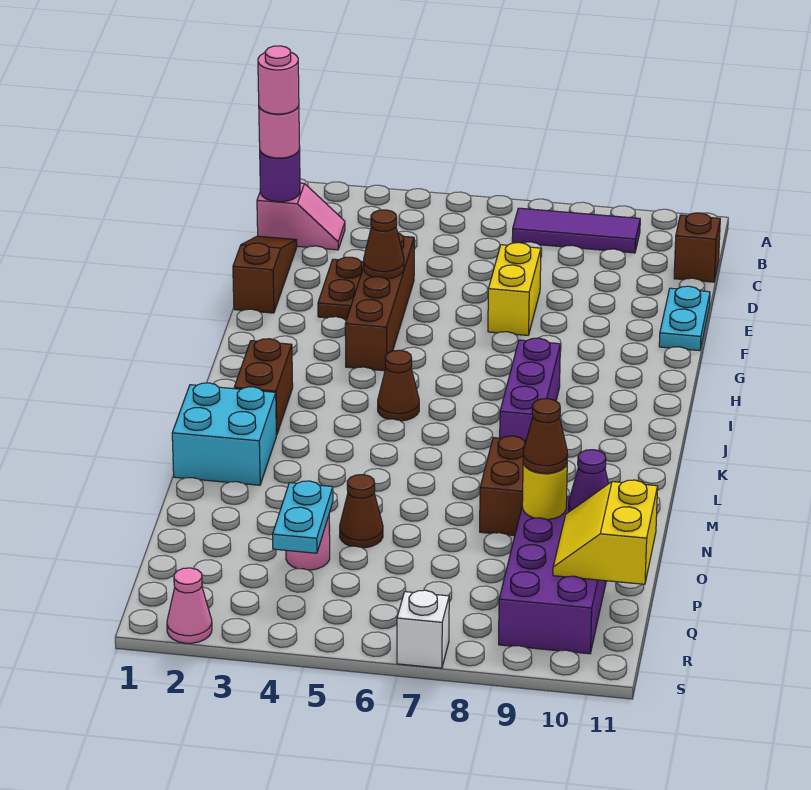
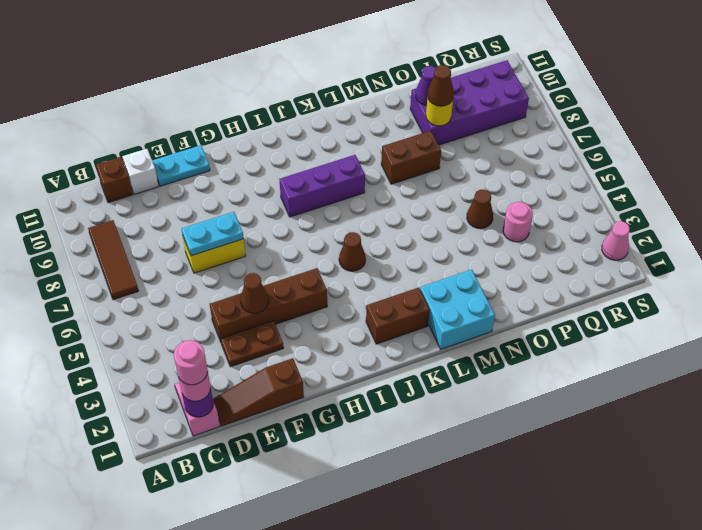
purple tile B7:B9 level 1 -> brown tile B7:B9 level 1
cyan plate P4:Q4 level 2 -> cyan plate E7:F7 level 2
yellow slope P10:Q11 level 2 top 11 -> none
white brick S7 level 1 -> white brick D11 level 1

